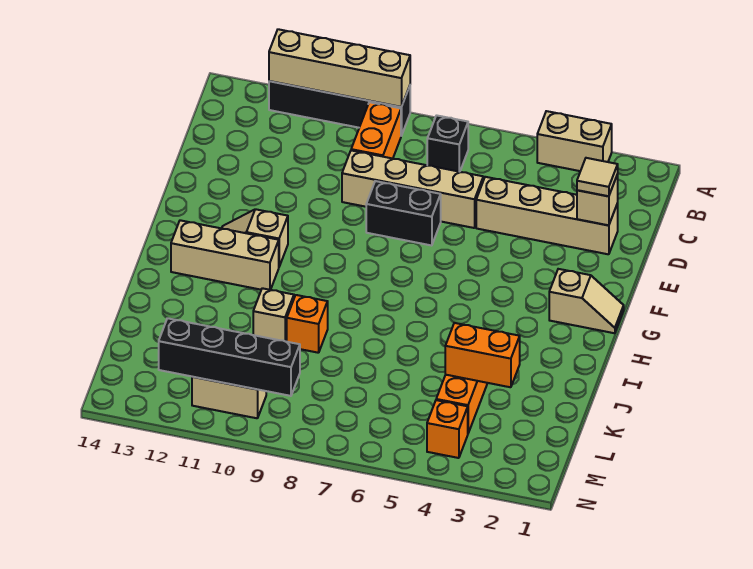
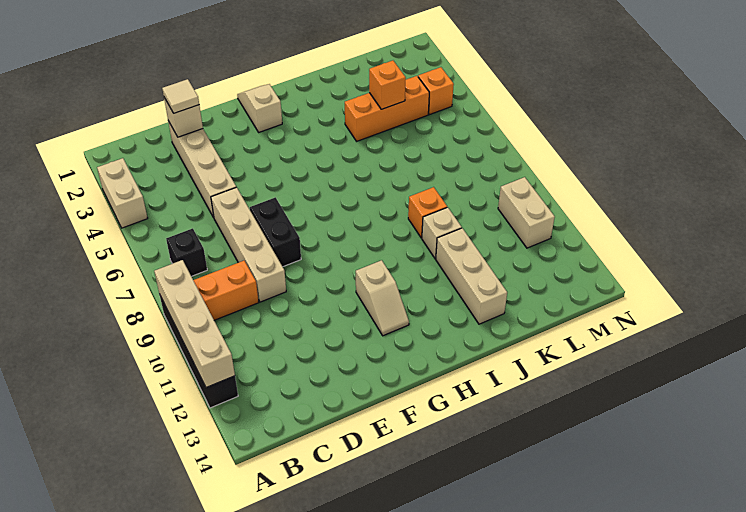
tan brick H11:H13 level 1 -> tan brick J11:J13 level 1
orange brick K3:K4 level 2 -> orange brick K4 level 2
black brick M9:M12 level 2 -> none

